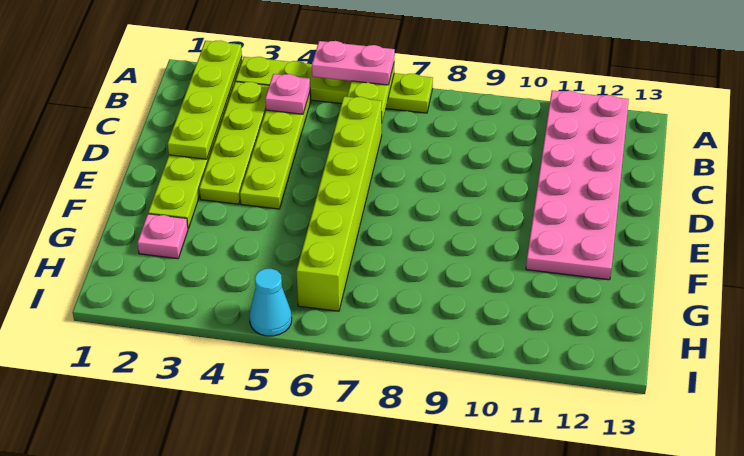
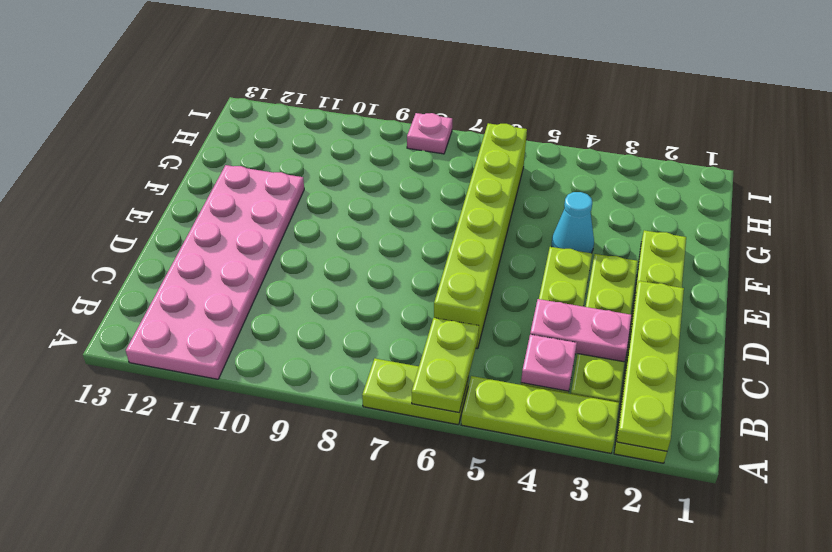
pink plate A5:A6 level 3 -> pink plate C3:C4 level 2
pink plate G2 level 1 -> pink plate I8 level 1
cyan cone I5 level 1 -> cyan cone F4 level 1

